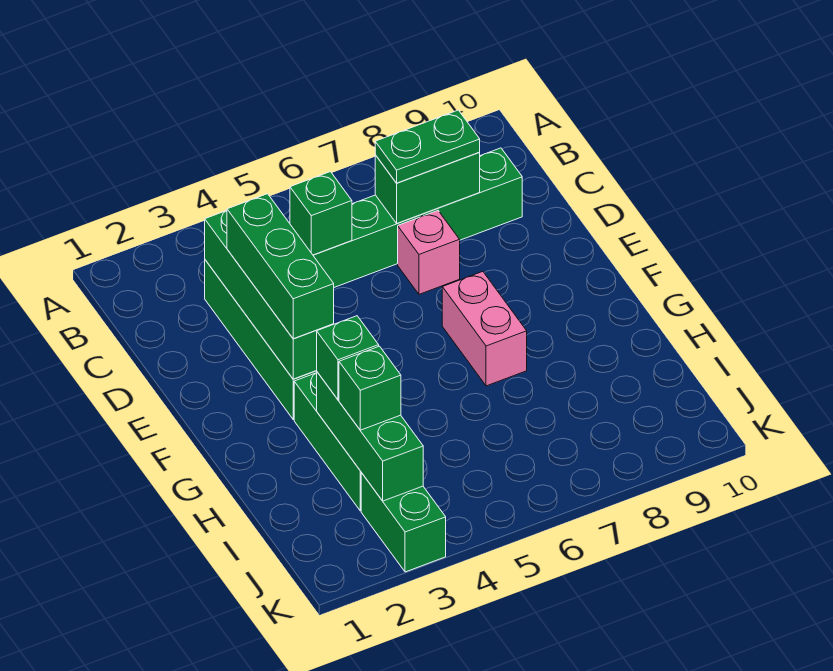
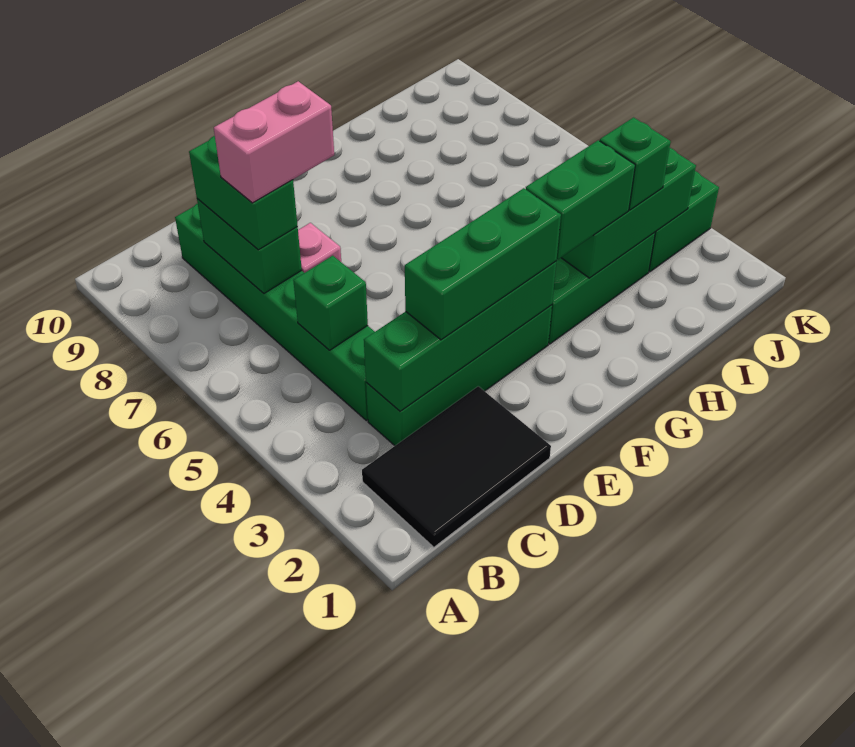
none -> black tile B1:D2 level 1
green plate C7:C8 level 3 -> green brick C7:C8 level 3
pink brick F7:G7 level 1 -> pink brick C7:D7 level 4
green brick H3 level 3 -> green brick G3:H3 level 3

